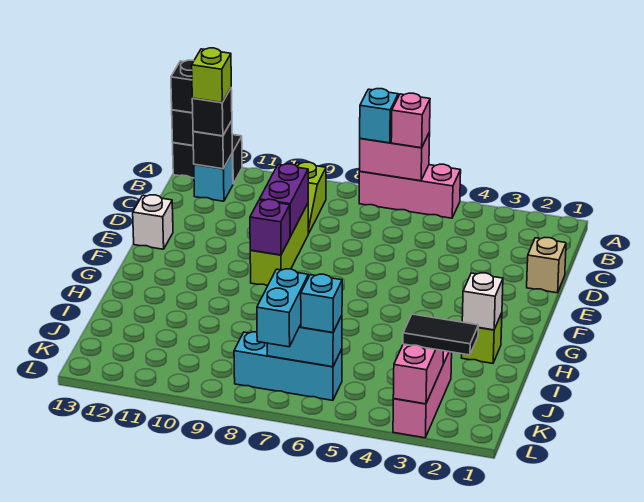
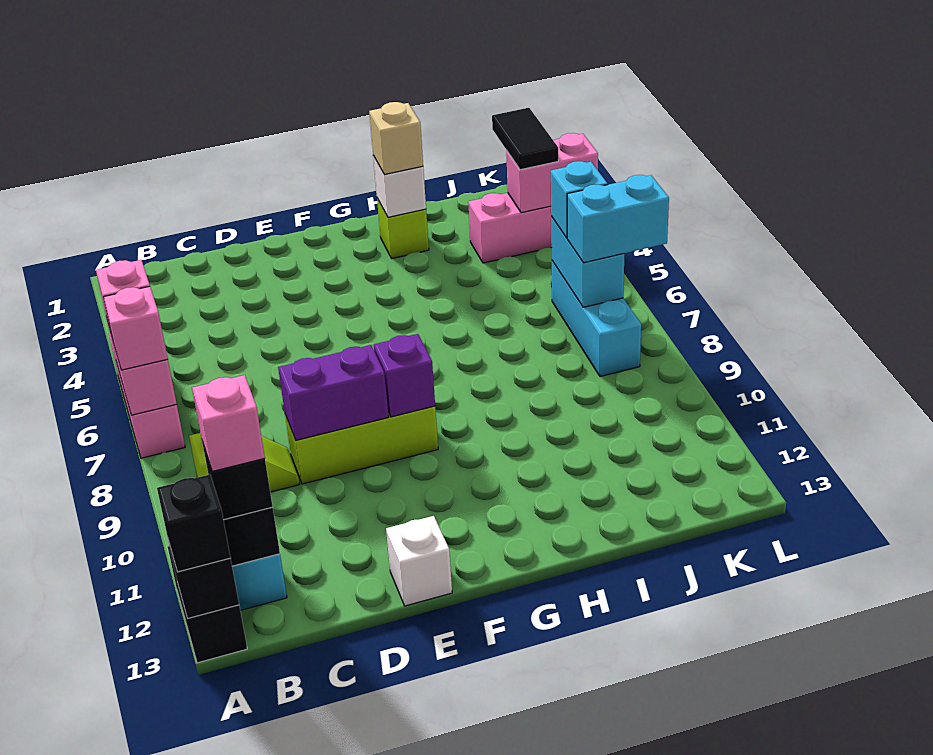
cyan brick A7 level 3 -> pink brick A7 level 3
lime brick B12 level 4 -> pink brick B12 level 4
tan brick D1 level 1 -> tan brick H2 level 3

